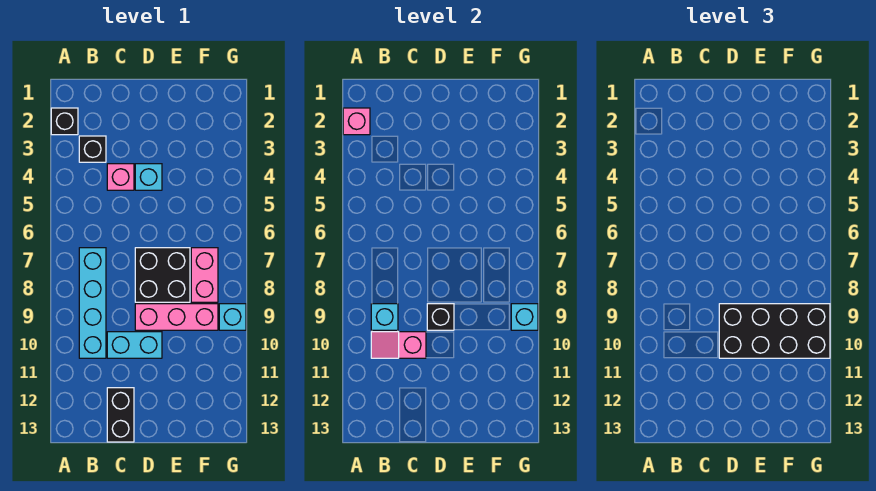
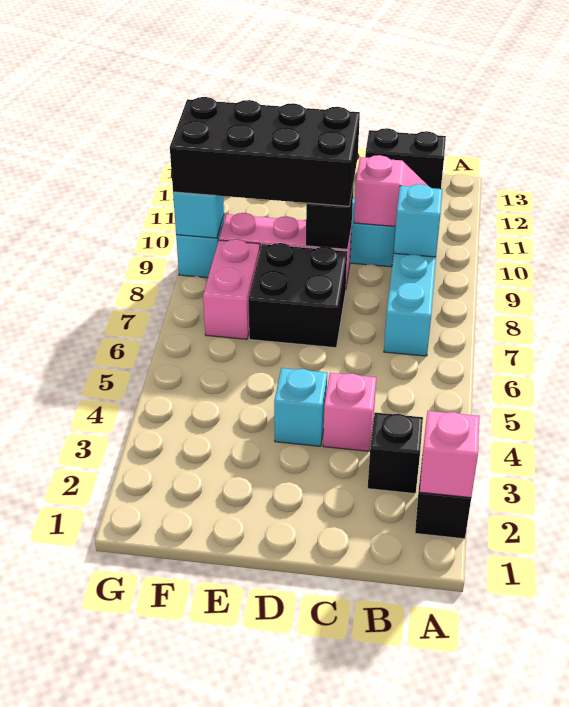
black brick C12:C13 level 1 -> black brick B13:C13 level 1

